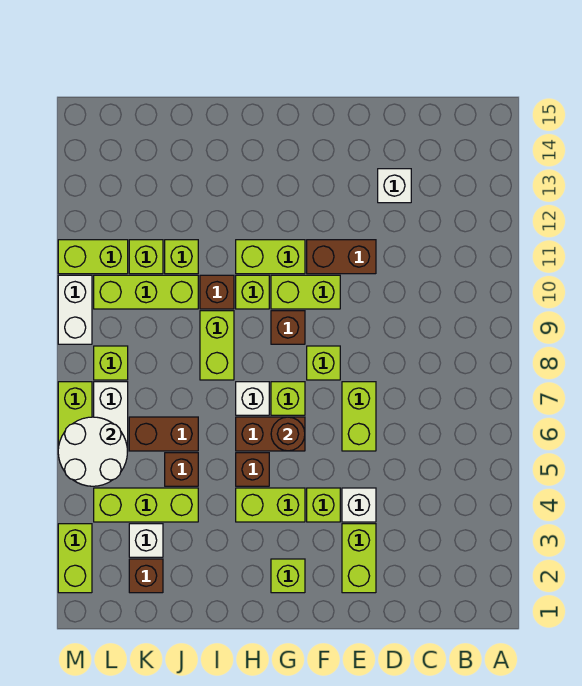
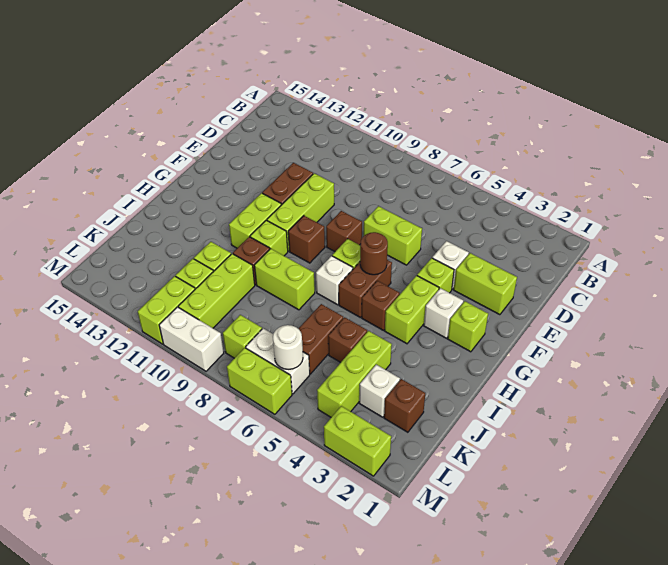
white brick D13 level 1 -> white brick G3 level 1
lime brick F8 level 1 -> brown brick F8 level 1
lime brick F10:G10 level 1 -> lime brick E10:G10 level 1
white round brick L5:M6 level 2 -> white round brick L6 level 2

